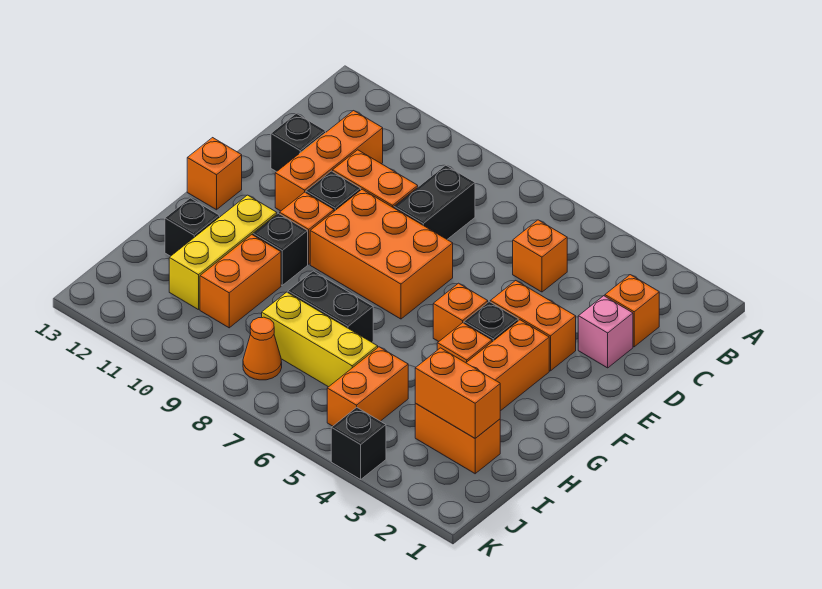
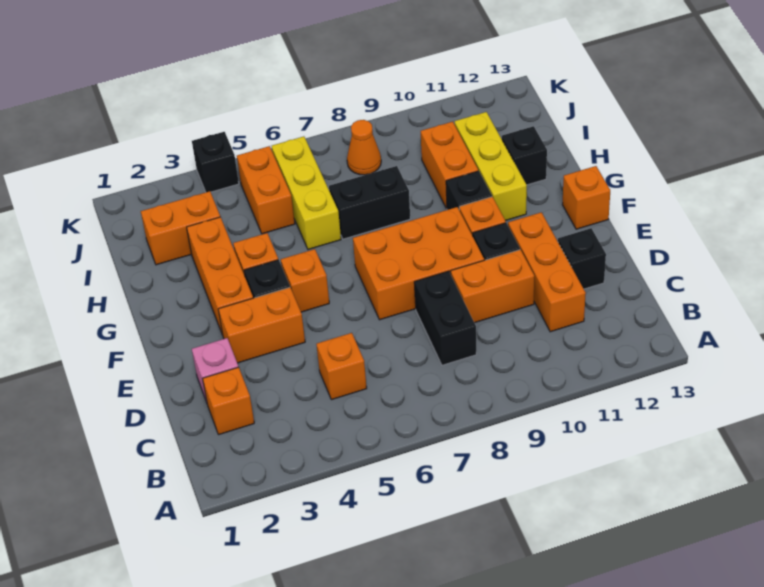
orange brick I2:I3 level 2 -> none
yellow brick I6:I8 level 1 -> yellow brick H6:J6 level 1

